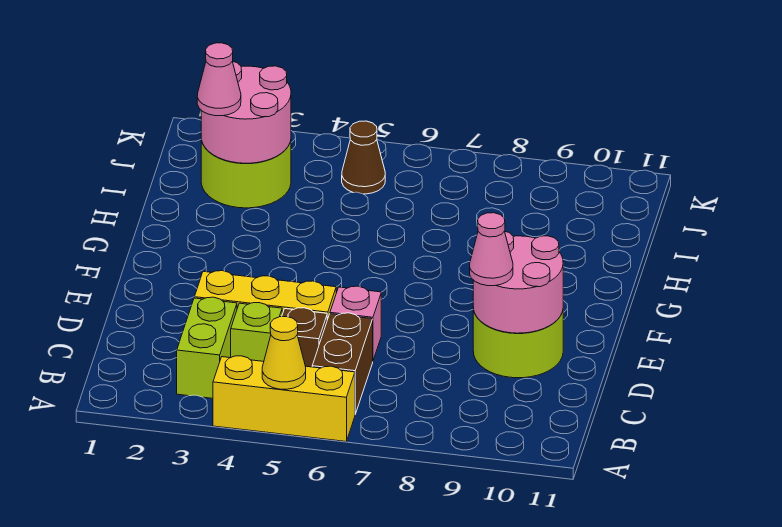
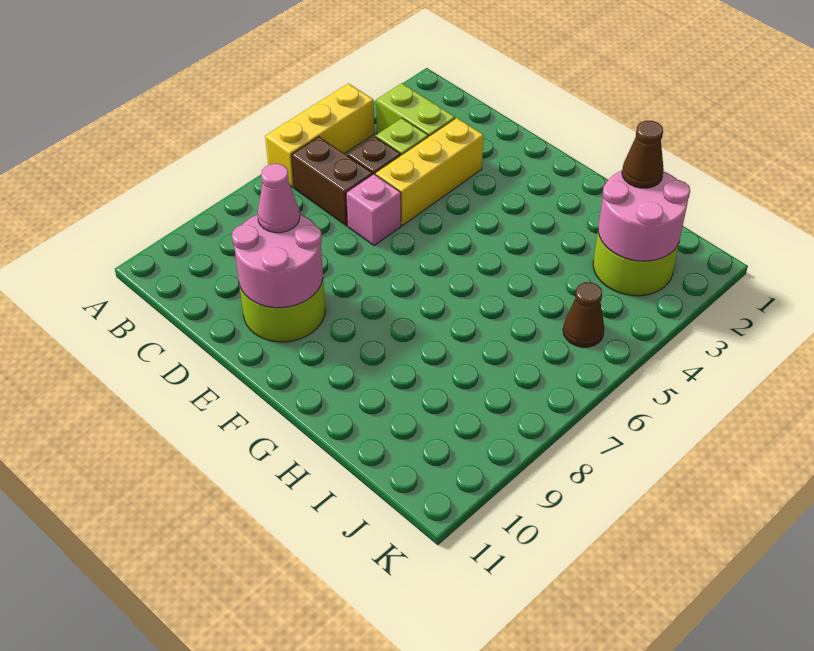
yellow cone A5 level 2 -> none
pink cone I2 level 3 -> brown cone I2 level 3

